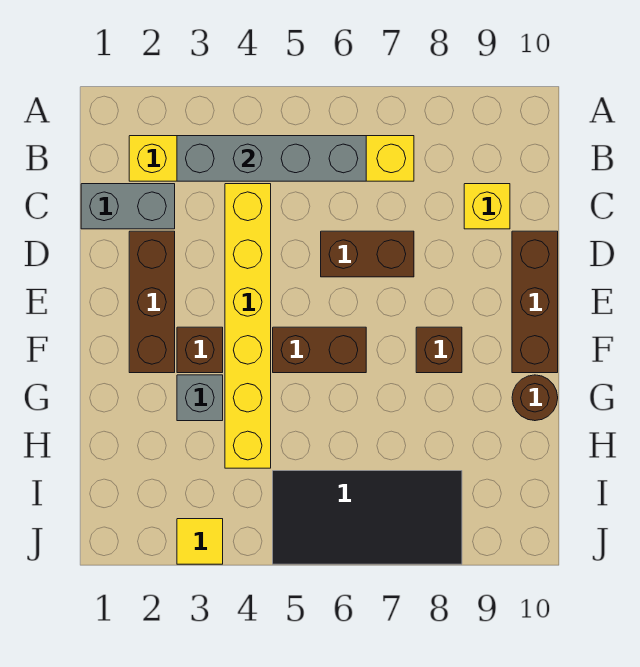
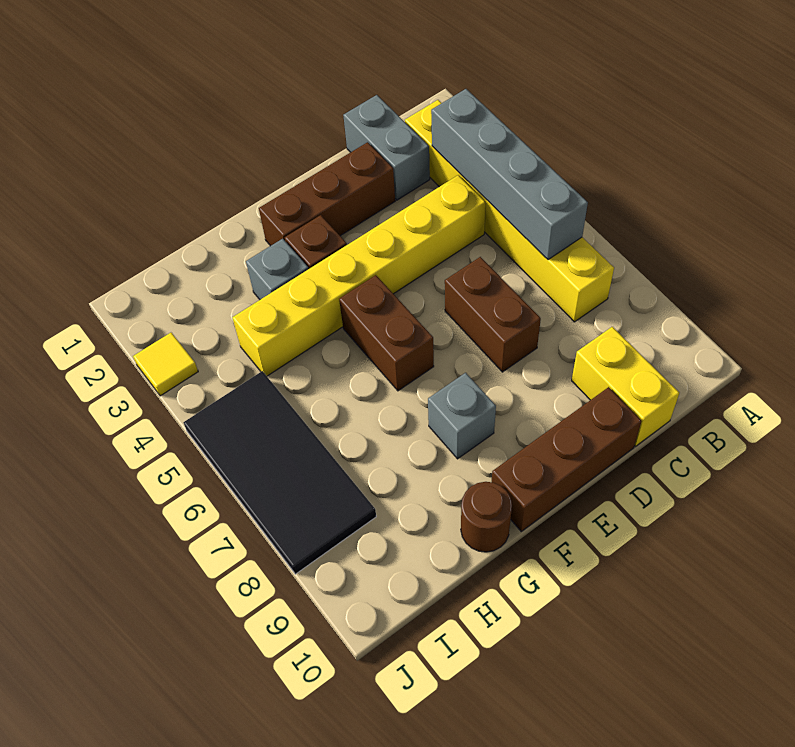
yellow brick C9 level 1 -> yellow brick C9:C10 level 1
brown brick F8 level 1 -> grey brick F8 level 1

